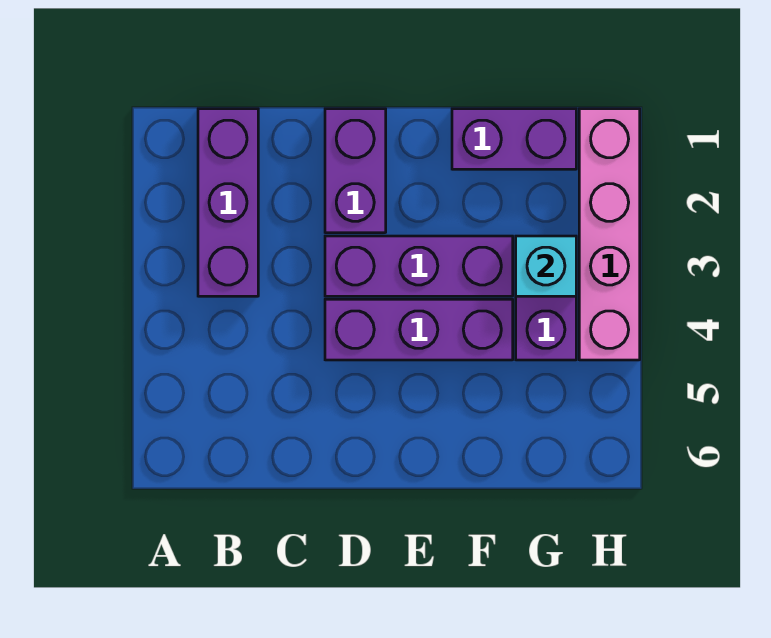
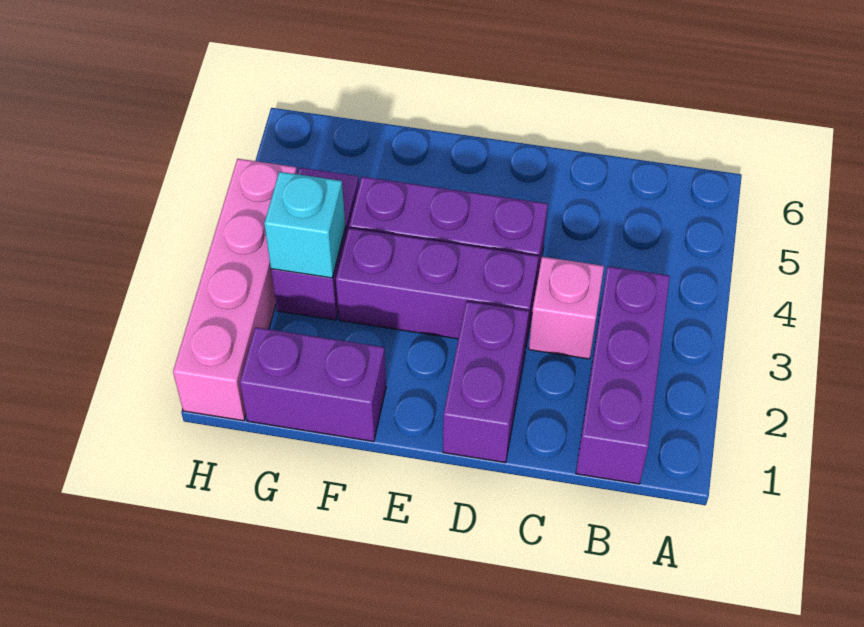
none -> pink brick C3 level 1

